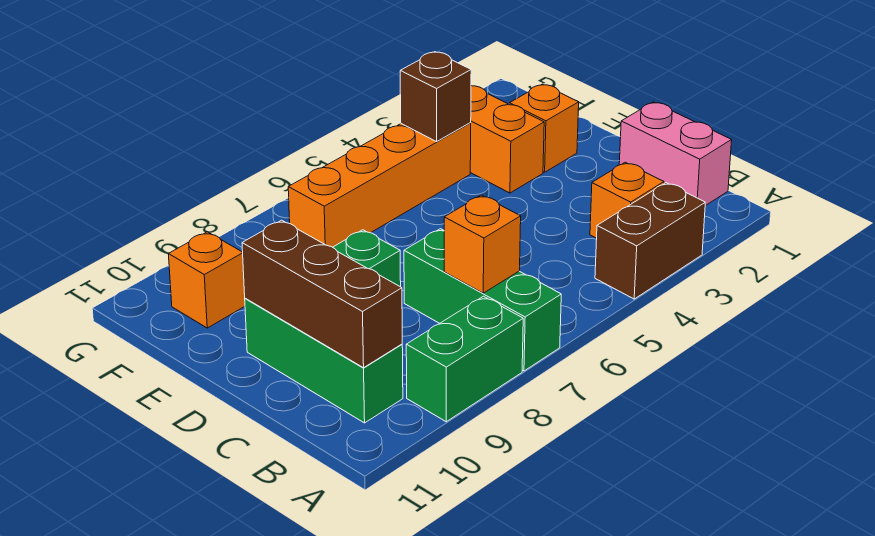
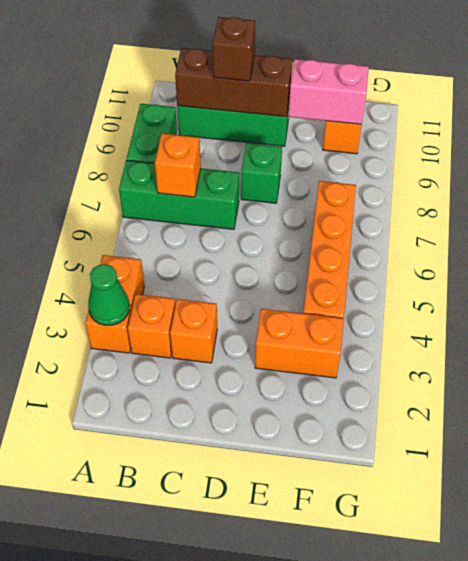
brown brick A3:A4 level 1 -> orange brick A3:A4 level 1
none -> green cone A3 level 2
pink brick B1:C1 level 1 -> pink brick E10:F10 level 2
orange brick E2 level 1 -> orange brick C3 level 1
brown brick F4 level 2 -> brown brick C10 level 3

